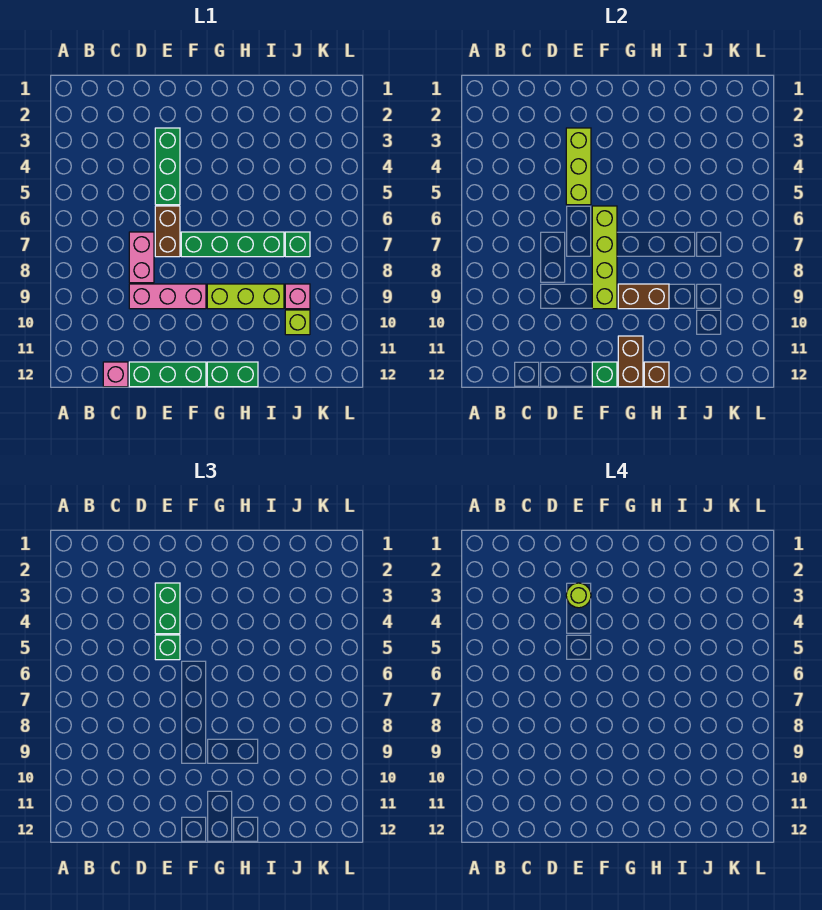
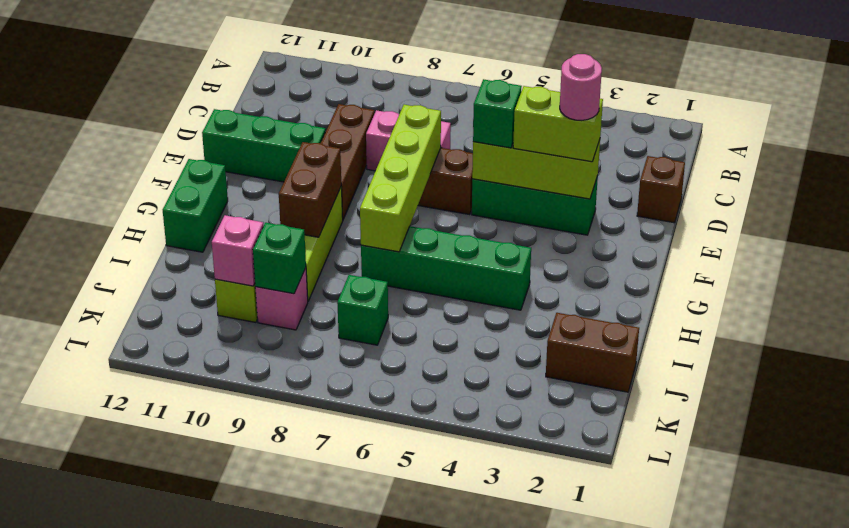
pink brick C12 level 1 -> pink brick J10 level 2
pink brick D9:F9 level 1 -> brown brick D9:F9 level 1
green brick D12:F12 level 1 -> green brick E10:E12 level 1
green brick E3:E4 level 3 -> lime brick E3:E4 level 3
lime round brick E3 level 4 -> pink round brick E3 level 4
lime brick F6:F9 level 2 -> lime brick E7:H7 level 2
green brick F7:I7 level 1 -> green brick H4:H7 level 1
green brick F12 level 2 -> green brick J9 level 2
brown brick G11:G12 level 2 -> brown brick J1:J2 level 1
brown brick H12 level 2 -> brown brick D1 level 1

